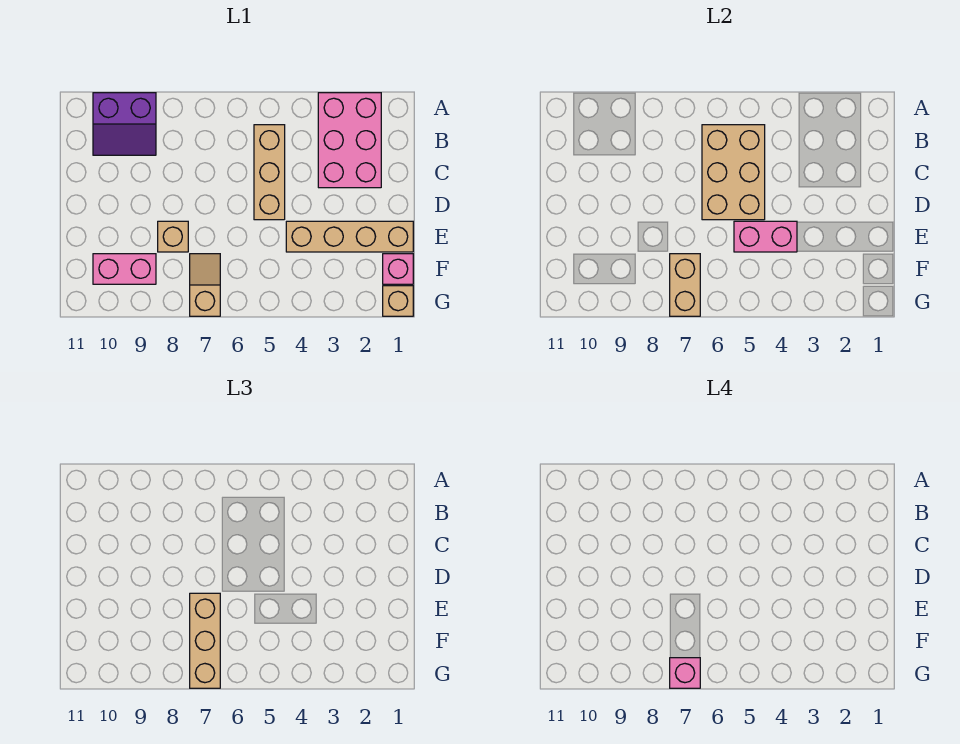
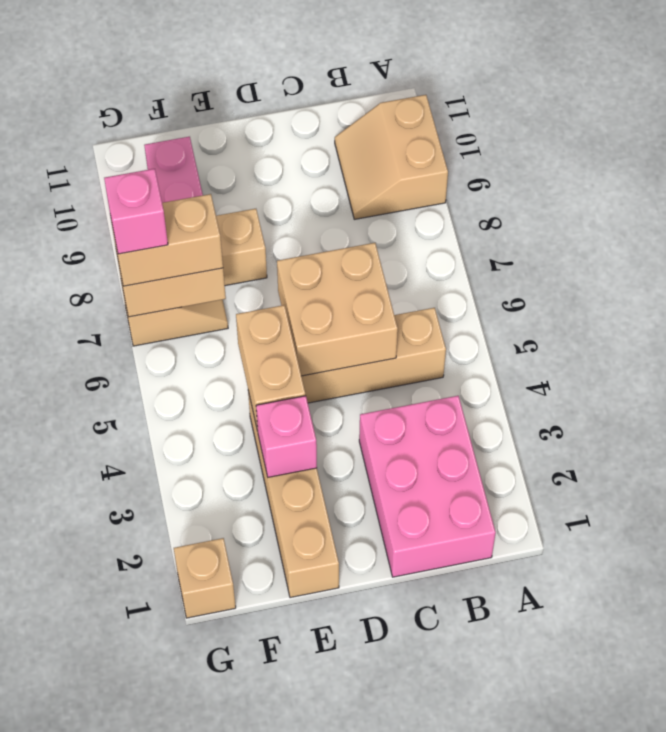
pink brick A2:C3 level 1 -> pink brick B1:C3 level 1
purple slope A9:B10 level 1 top A -> tan slope A9:B10 level 1 top A
tan brick B5:D6 level 2 -> tan brick C5:D6 level 2
pink brick E4:E5 level 2 -> tan brick E4:E5 level 2
tan brick E7:G7 level 3 -> tan brick F7:G7 level 3
pink brick F1 level 1 -> pink brick E3 level 2

